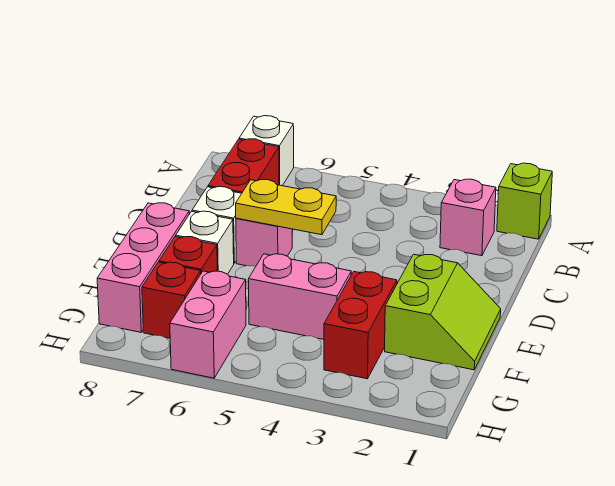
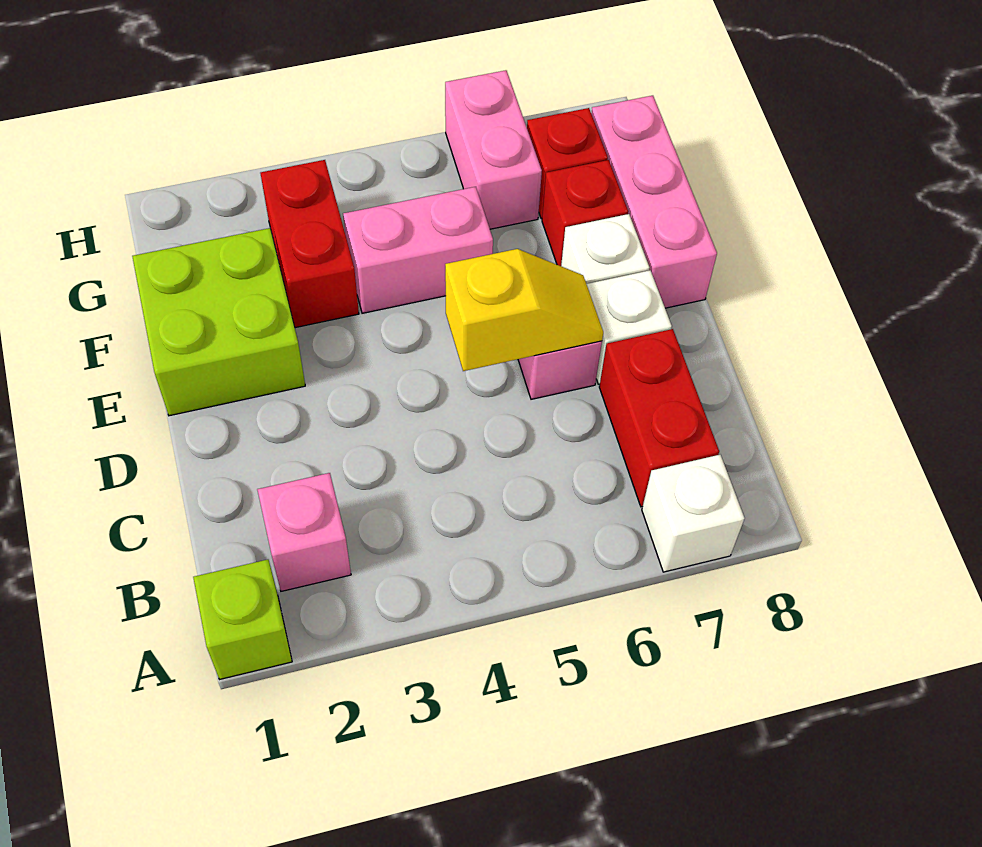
yellow plate D5:D6 level 2 -> yellow slope D5:D6 level 2 top 5
lime slope E1:F2 level 1 top 2 -> lime brick E1:F2 level 1

